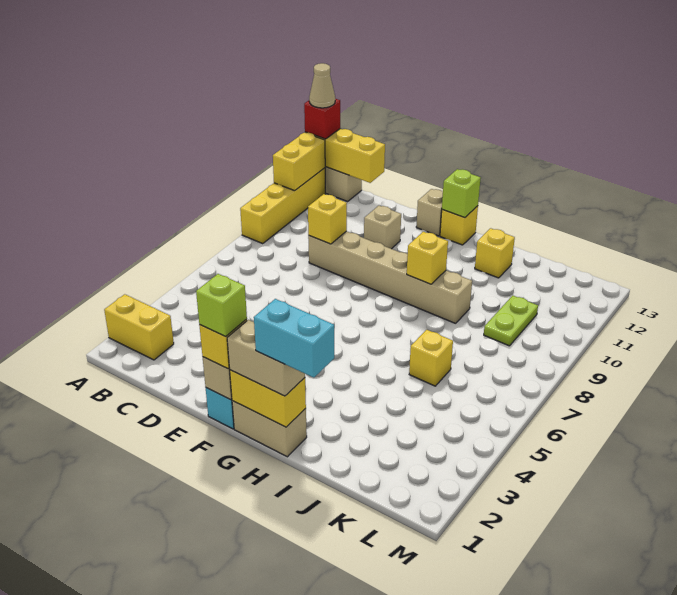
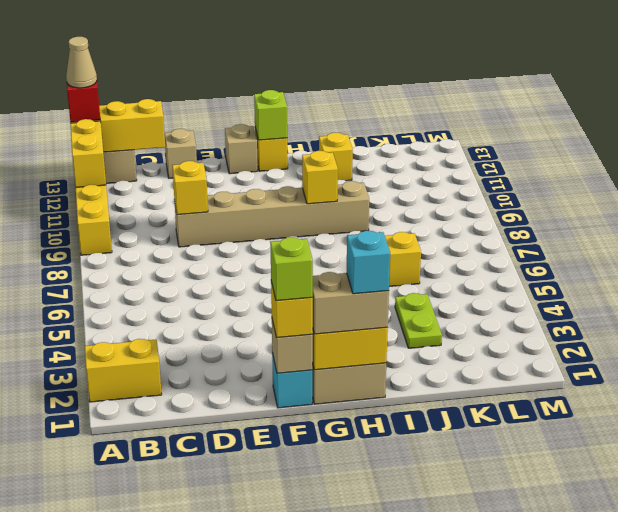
tan brick E11 level 1 -> tan brick D13 level 1
cyan brick H1:I1 level 4 -> cyan brick H1 level 4
lime plate K9:K10 level 1 -> lime plate J3:J4 level 1

